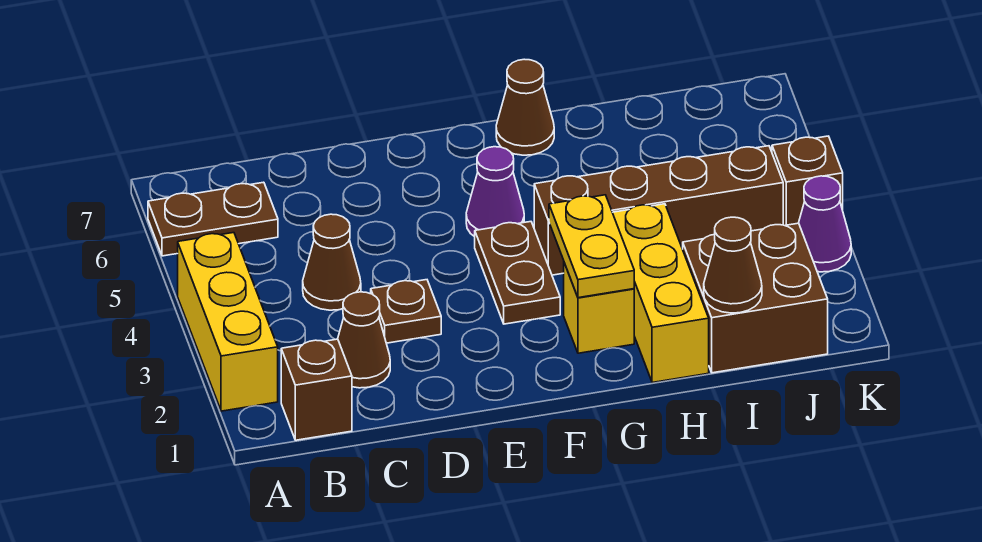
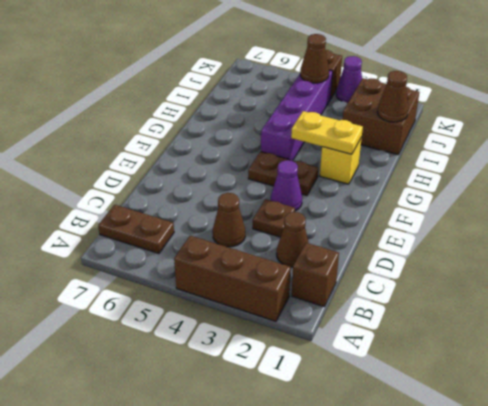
yellow brick A2:A4 level 1 -> brown brick A2:A4 level 1
brown plate A6:B6 level 1 -> brown plate B6:B7 level 1
purple cone F5 level 1 -> purple cone E3 level 1
brown brick G4:J4 level 1 -> purple brick G4:J4 level 1
brown cone G7 level 1 -> brown cone J4 level 2
yellow brick H1:H3 level 1 -> none

